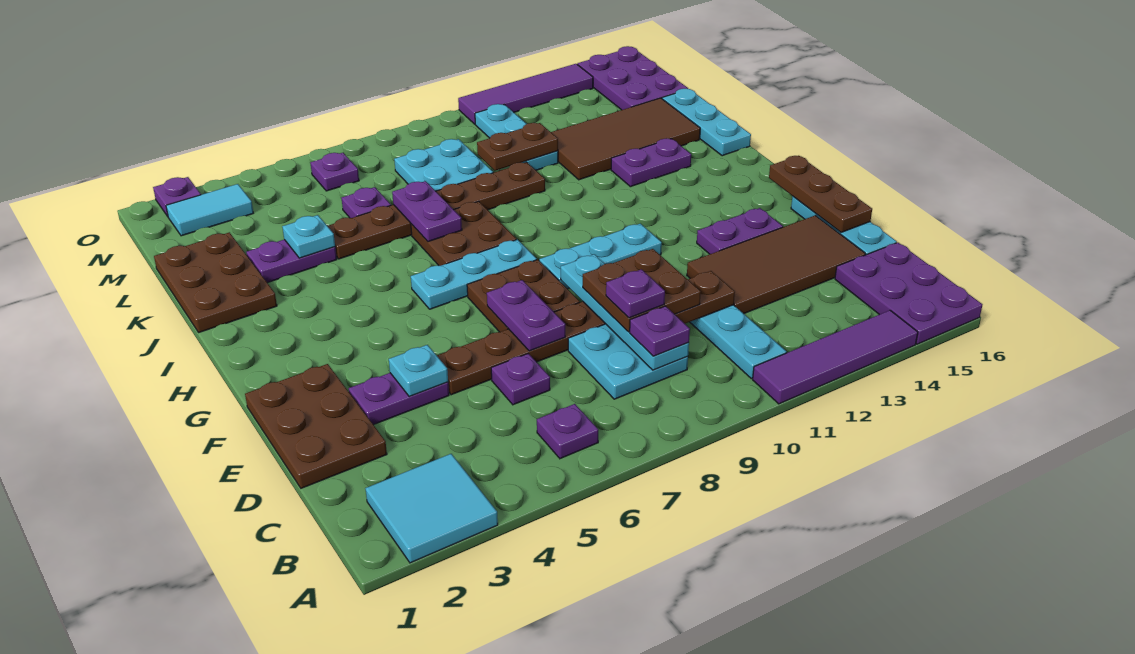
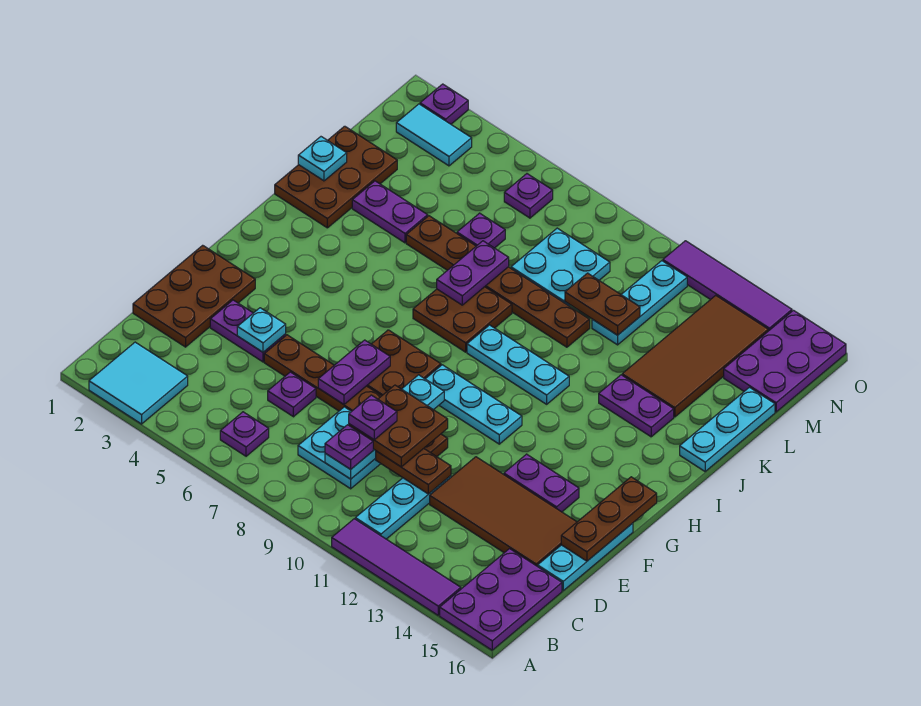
cyan plate H6:H8 level 1 -> cyan plate I9:I11 level 1
cyan plate K4 level 2 -> cyan plate K1 level 2
brown tile K12:L15 level 1 -> brown tile K13:N14 level 1

